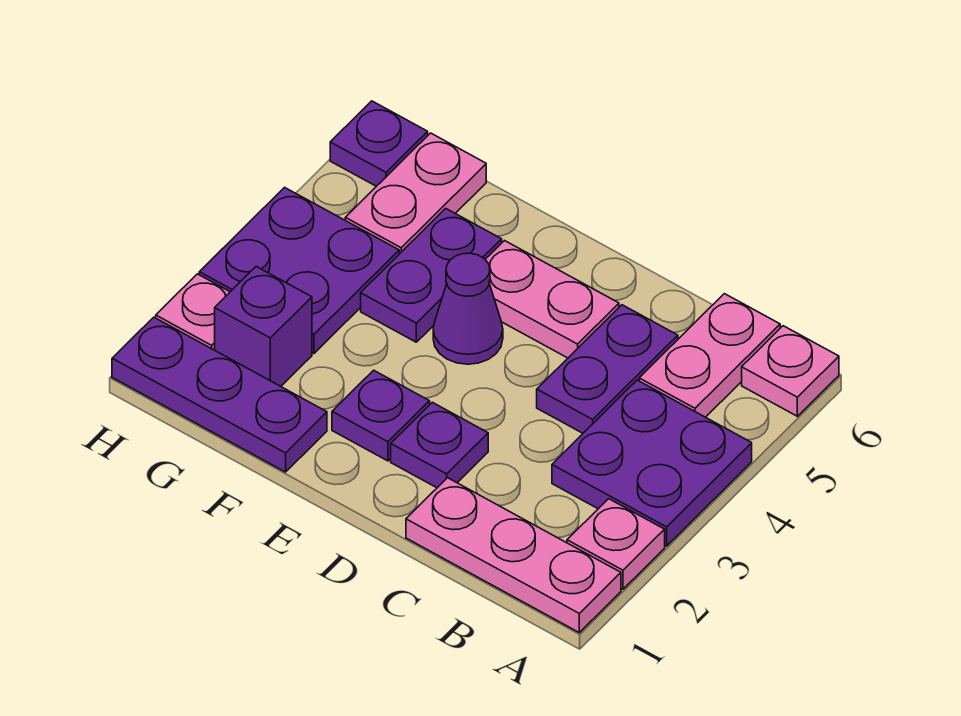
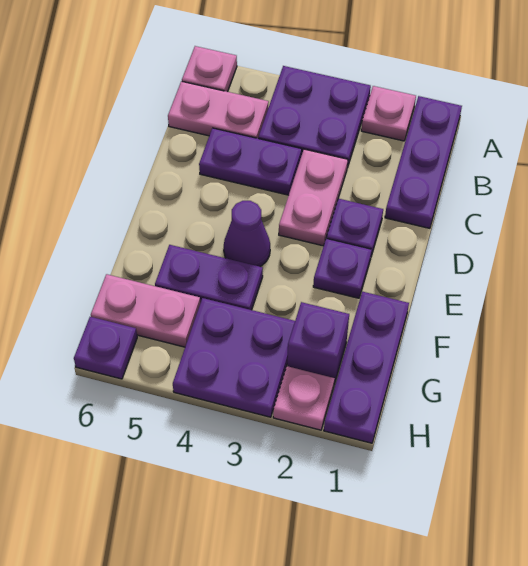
pink plate A1:C1 level 1 -> purple plate A1:C1 level 1
pink plate D5:E5 level 1 -> pink plate C3:D3 level 1

